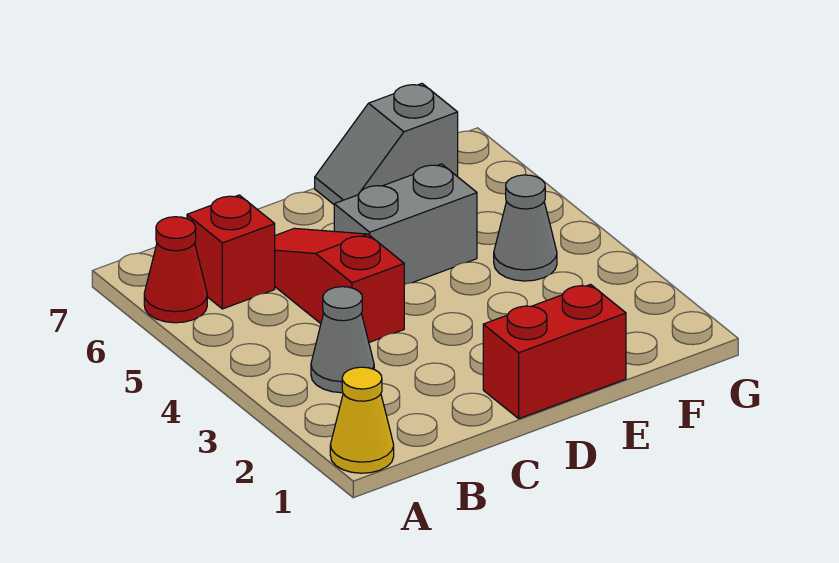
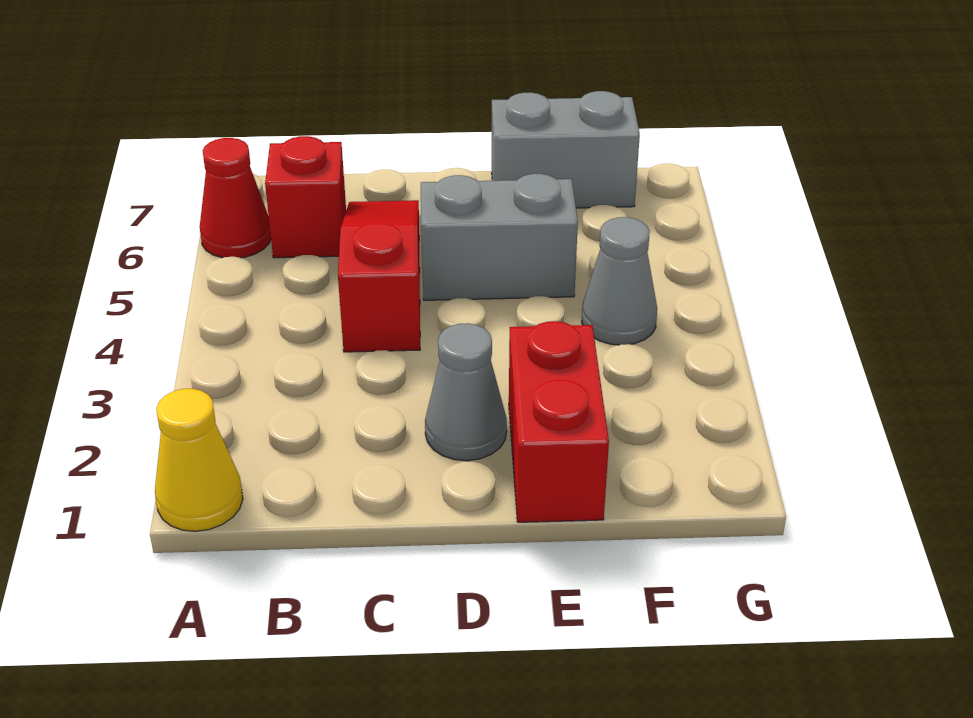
grey cone B3 level 1 -> grey cone D2 level 1
red brick D1:E1 level 1 -> red brick E1:E2 level 1
grey slope E7:F7 level 1 top F -> grey brick E7:F7 level 1

